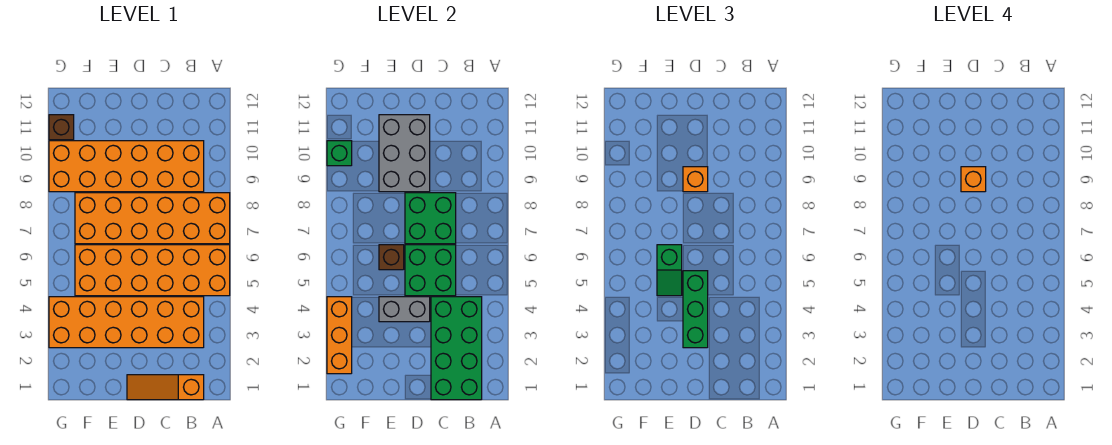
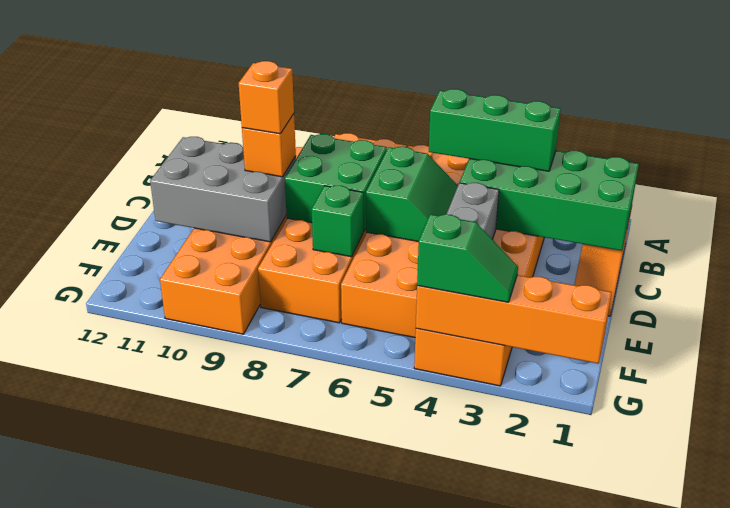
green brick C5:D6 level 2 -> green slope C5:D6 level 2 top 6
green brick D3:D5 level 3 -> green brick B3:B5 level 3
green slope E5:E6 level 3 top 6 -> green slope G3:G4 level 3 top 4
brown brick E6 level 2 -> none
orange brick G2:G4 level 2 -> orange brick G1:G4 level 2
green brick G10 level 2 -> green brick E7 level 2
brown brick G11 level 1 -> none

